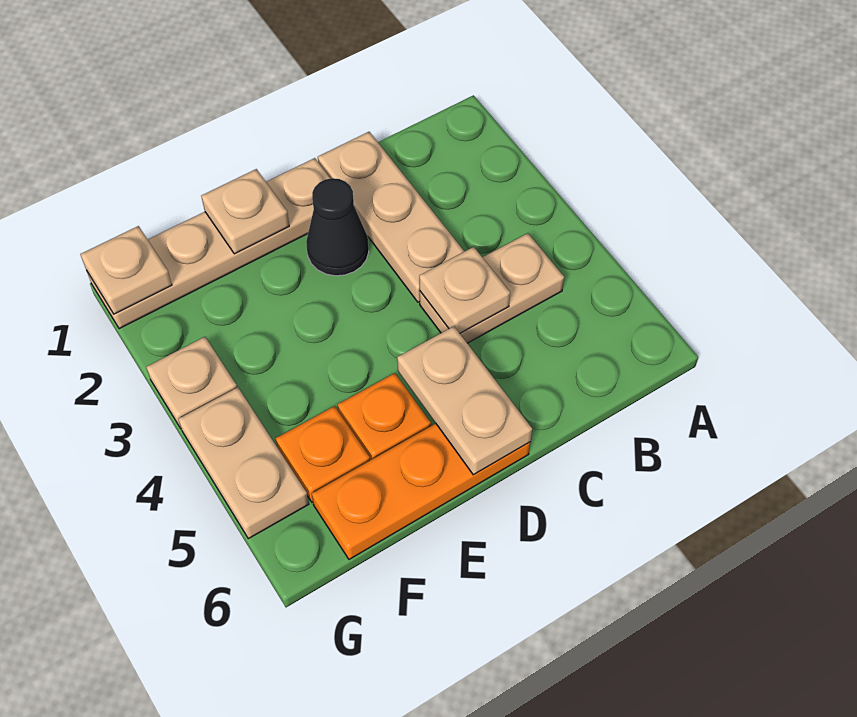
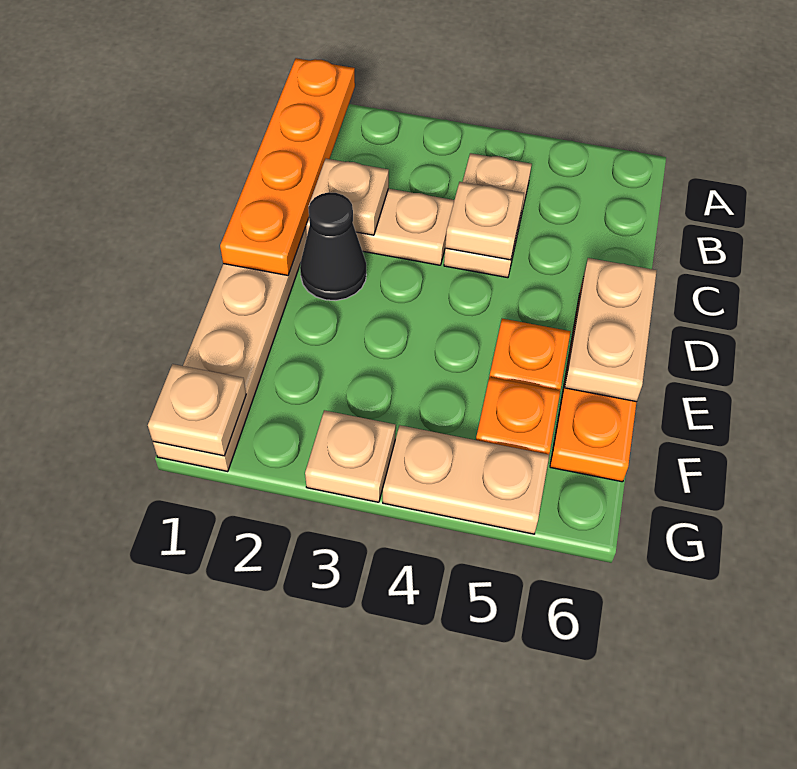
none -> orange plate A1:D1 level 2
tan plate D5:D6 level 2 -> tan plate D6:E6 level 2
tan plate E1 level 2 -> tan plate C2 level 2

